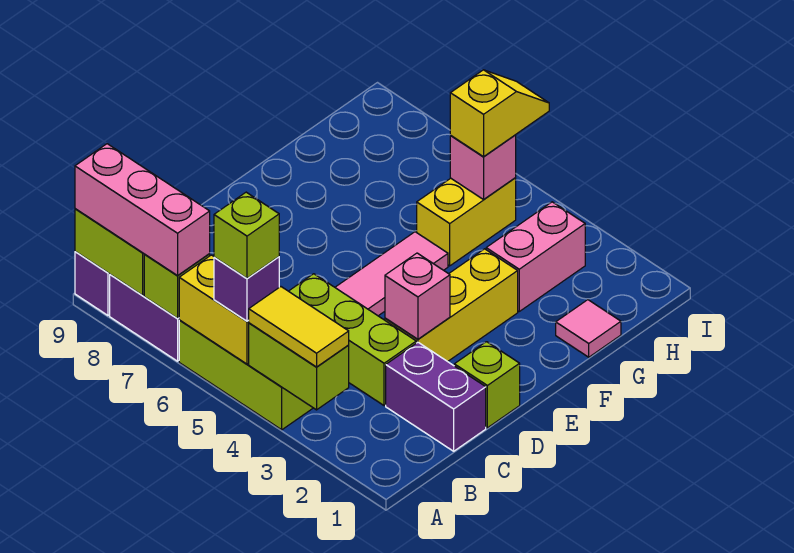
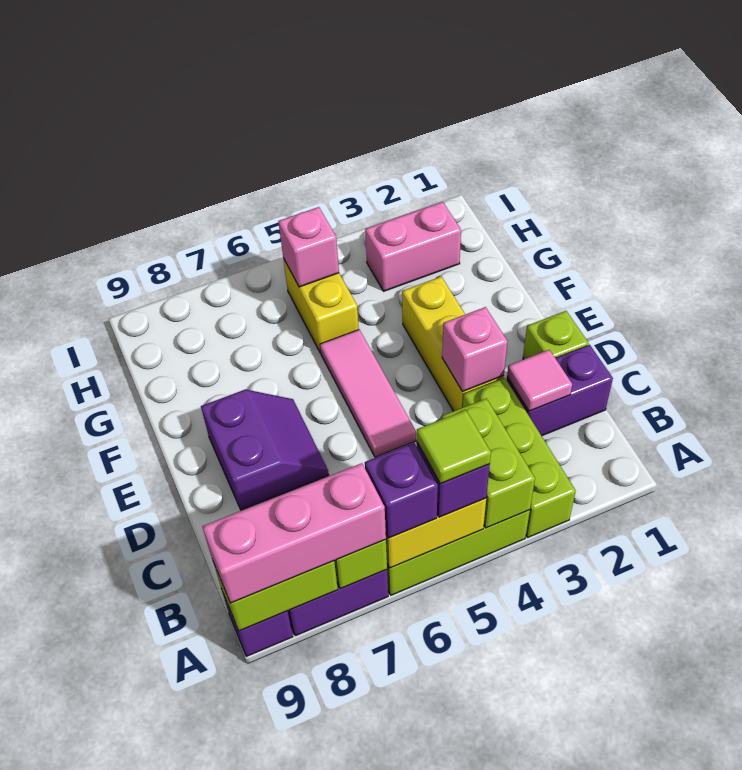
lime brick A3:A4 level 2 -> lime brick A4:B4 level 2
yellow tile A3:A4 level 3 -> none
lime brick A5 level 4 -> lime tile A5 level 4
none -> purple brick A6 level 3
lime brick C3:C5 level 1 -> lime brick A3:C3 level 1
none -> purple slope D7:E8 level 1 top 8
pink tile G1 level 1 -> pink tile C2 level 2
pink brick G3:H3 level 1 -> pink brick H2:H3 level 1
yellow slope H5:I5 level 3 top H -> none

